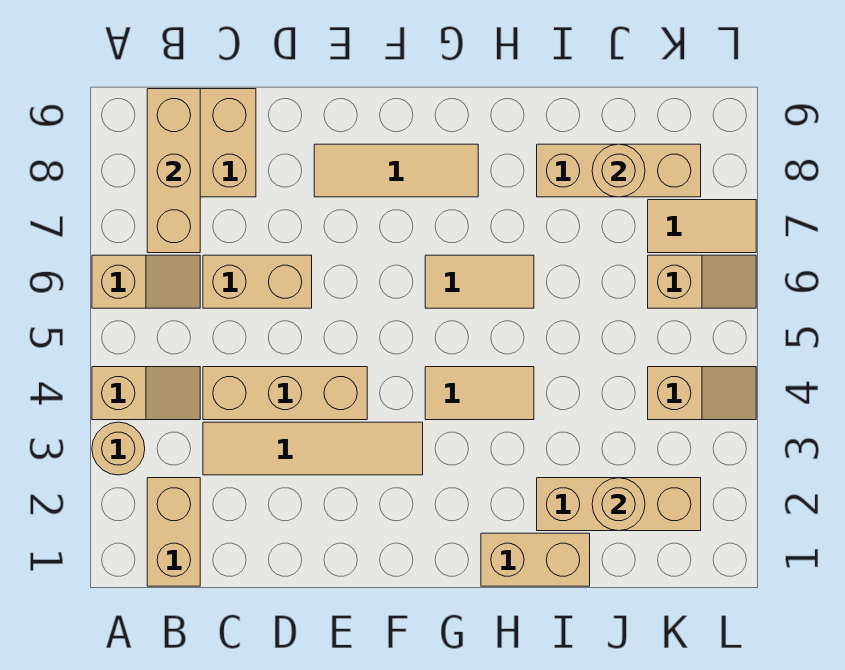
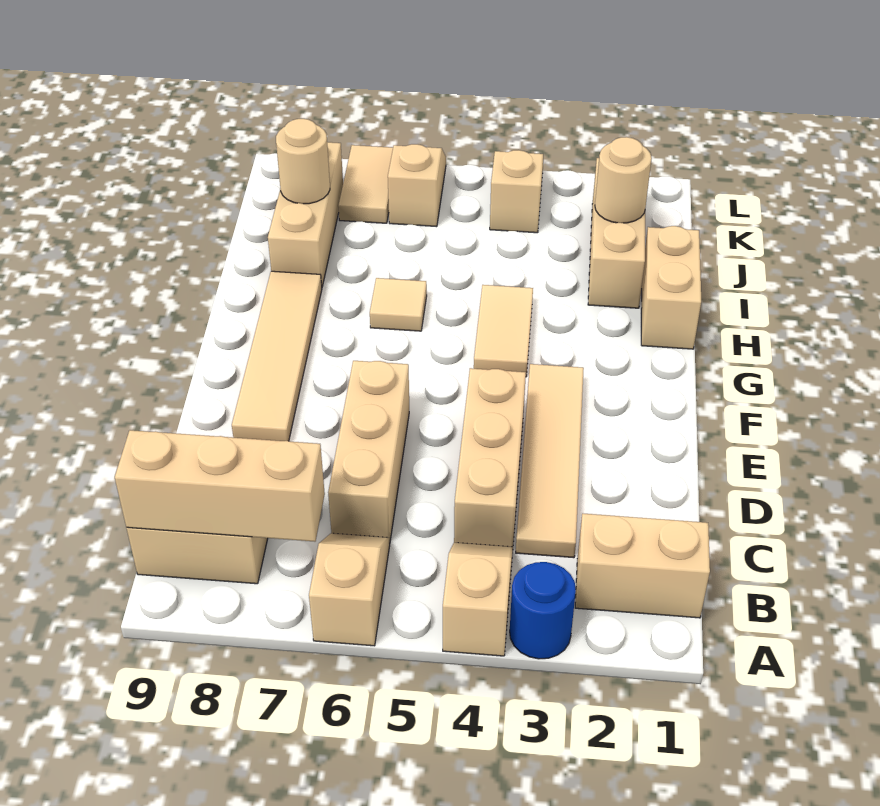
tan round brick A3 level 1 -> blue round brick A3 level 1
tan brick C6:D6 level 1 -> tan brick C6:E6 level 1
tan tile E8:G8 level 1 -> tan tile E8:H8 level 1
tan tile G6:H6 level 1 -> tan tile H6 level 1

